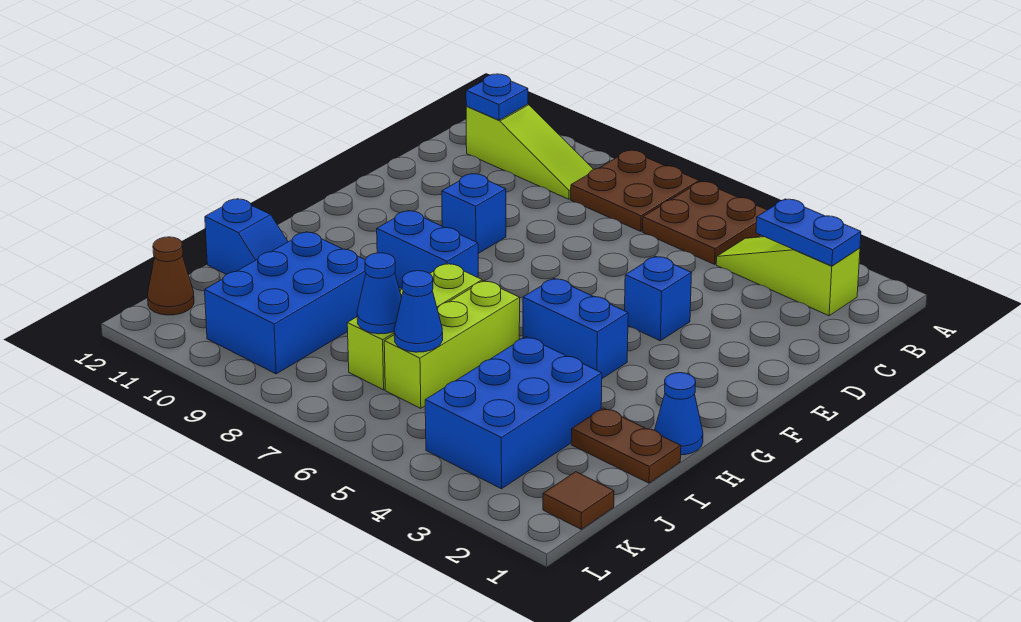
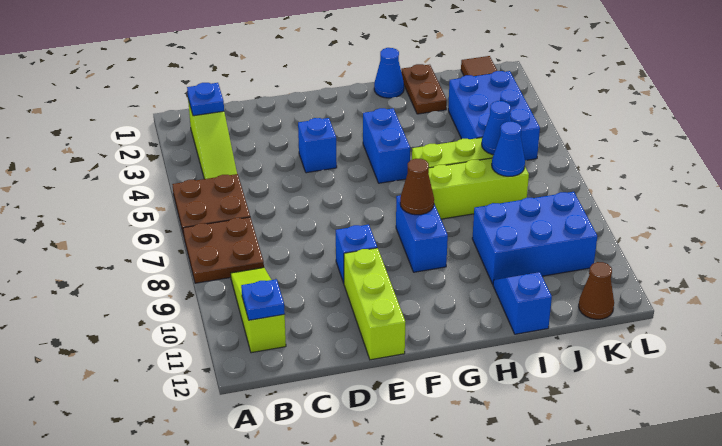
blue plate B2:B3 level 2 -> blue plate B2 level 2
none -> lime brick E10:E12 level 1
none -> brown cone G8 level 2
blue brick I3:K4 level 1 -> blue brick J3:K5 level 1

